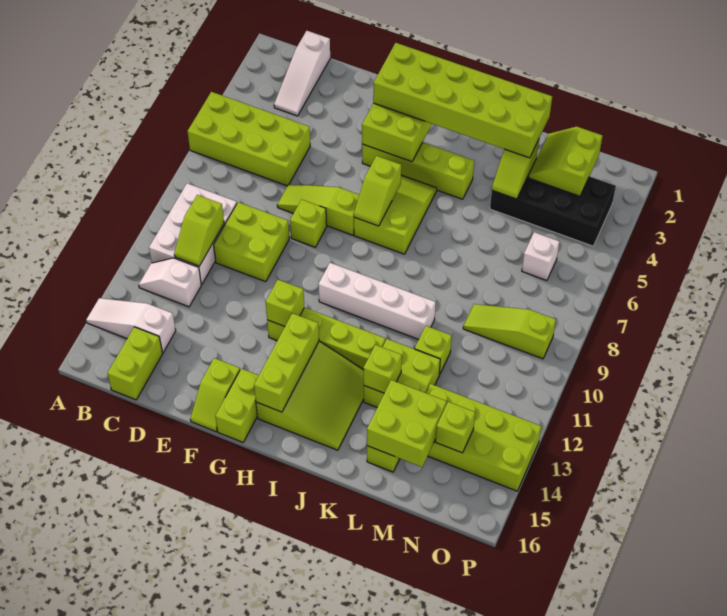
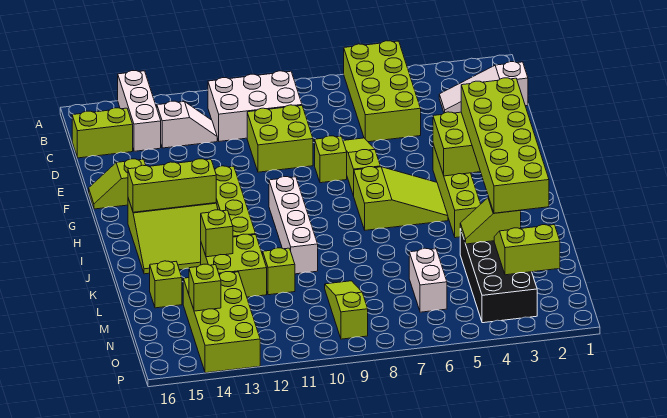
white slope A14:C14 level 1 top C -> white brick A14:C14 level 1
white slope B12:C12 level 1 top C -> white slope C12:C13 level 1 top 13
lime slope C10:C11 level 2 top 10 -> none
lime brick G12 level 2 -> none
lime brick G15:G16 level 1 -> none
lime slope H6:H7 level 2 top 6 -> none
lime brick L14:M15 level 2 -> none
white brick N6 level 1 -> white brick M6:N6 level 1

